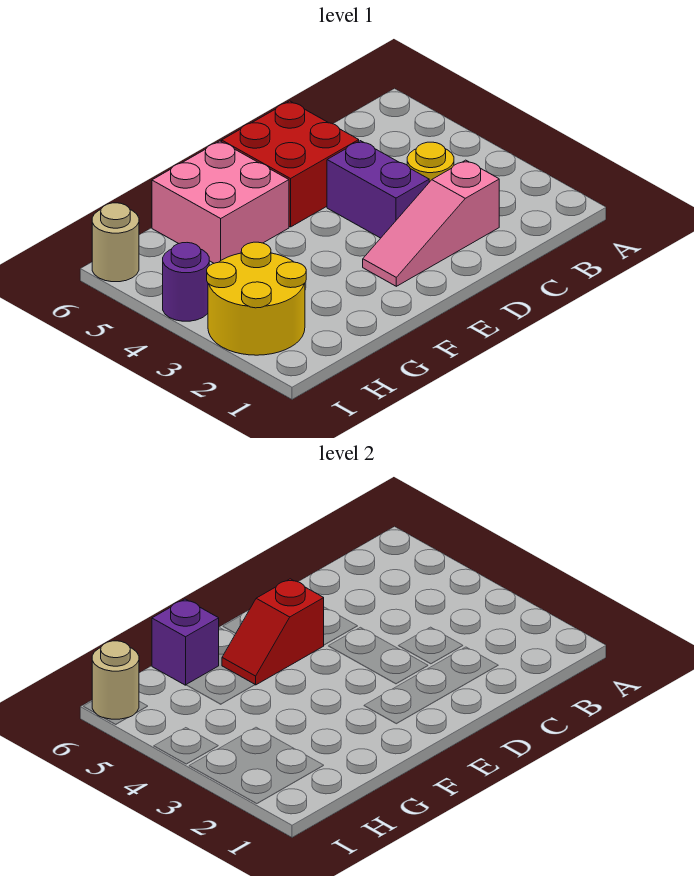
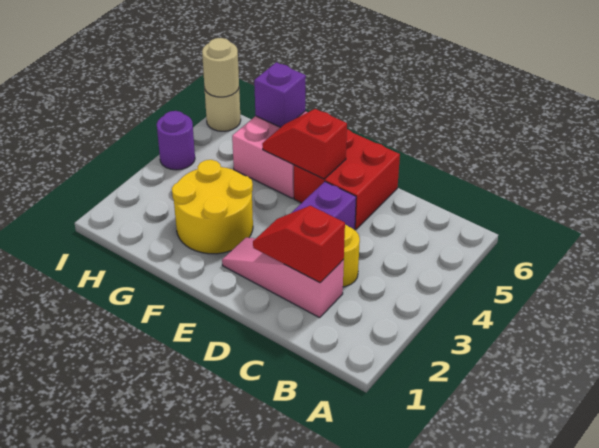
none -> red slope C2:D2 level 2 top C
yellow round brick H2:I3 level 1 -> yellow round brick F2:G3 level 1

